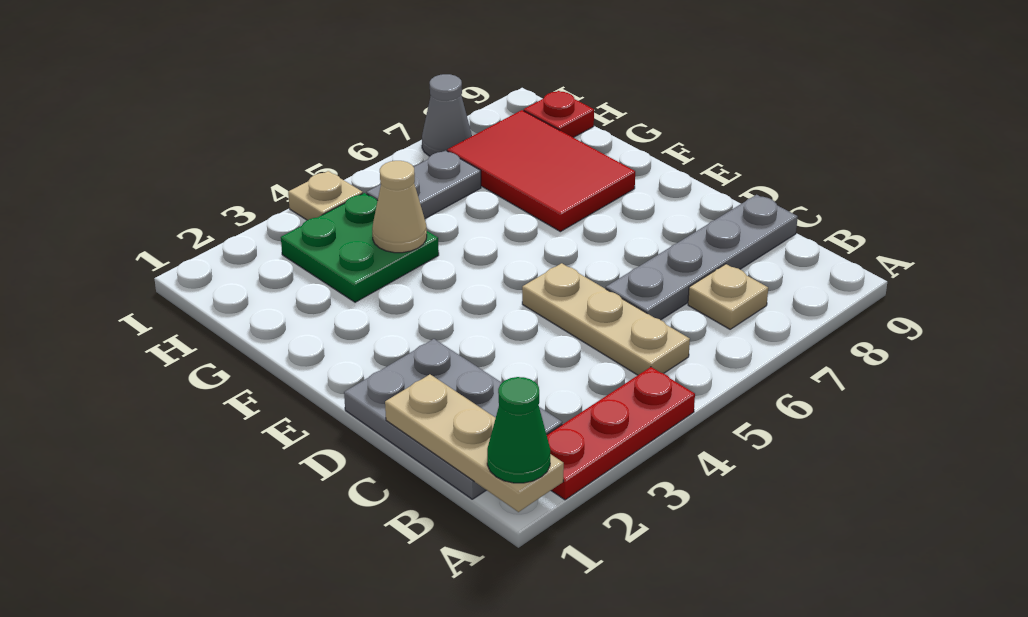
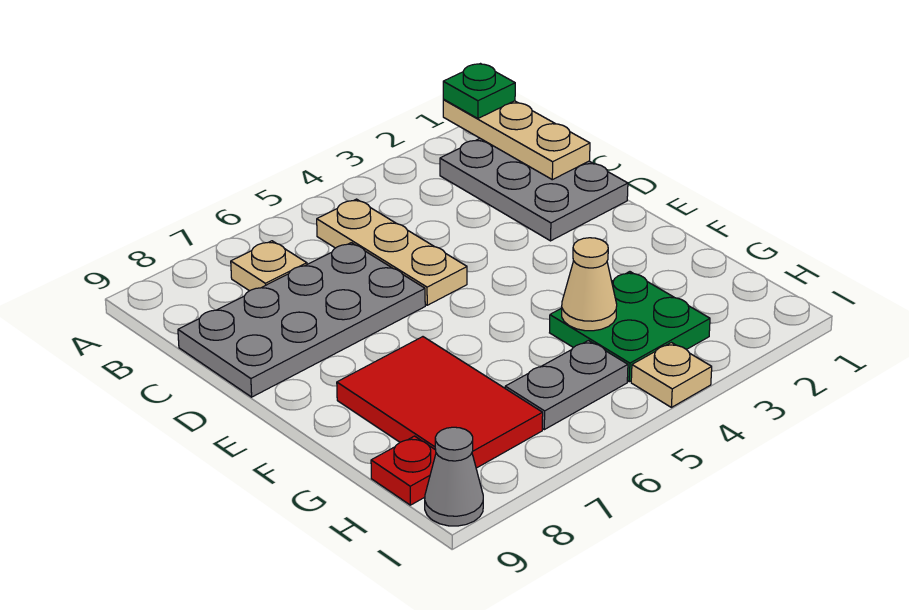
green cone A1 level 3 -> green plate A1 level 3
red plate A2:A4 level 1 -> none
grey plate C6:C9 level 1 -> grey plate C6:D9 level 1
grey cone I7 level 1 -> grey cone I9 level 1

